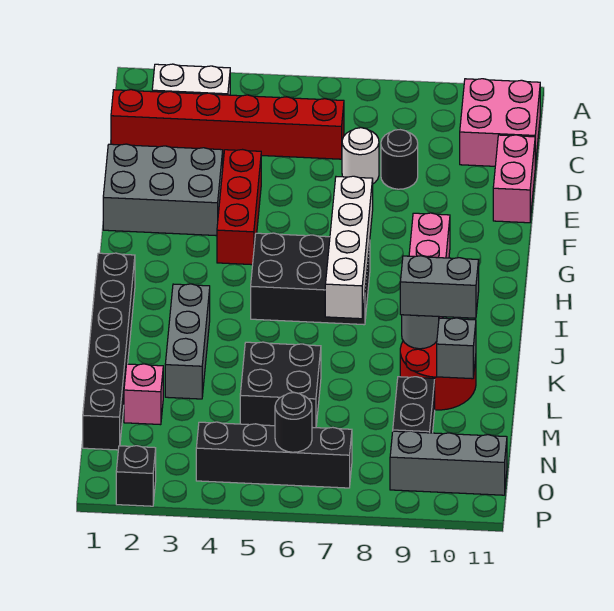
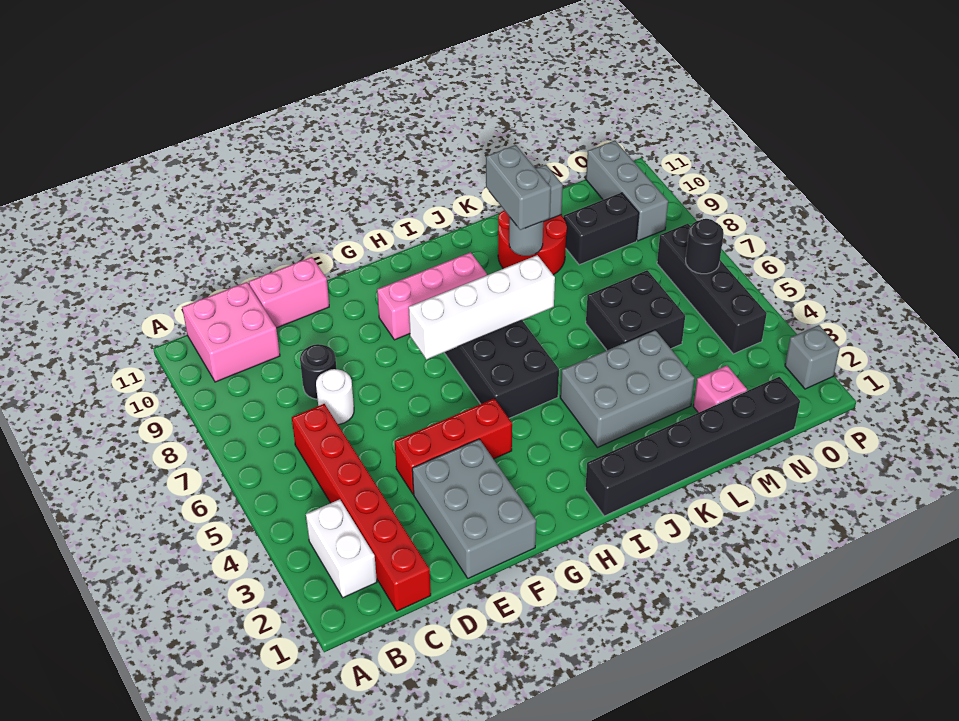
grey brick J3:L3 level 1 -> grey brick J3:L4 level 1
black brick P2 level 1 -> grey brick P2 level 1

